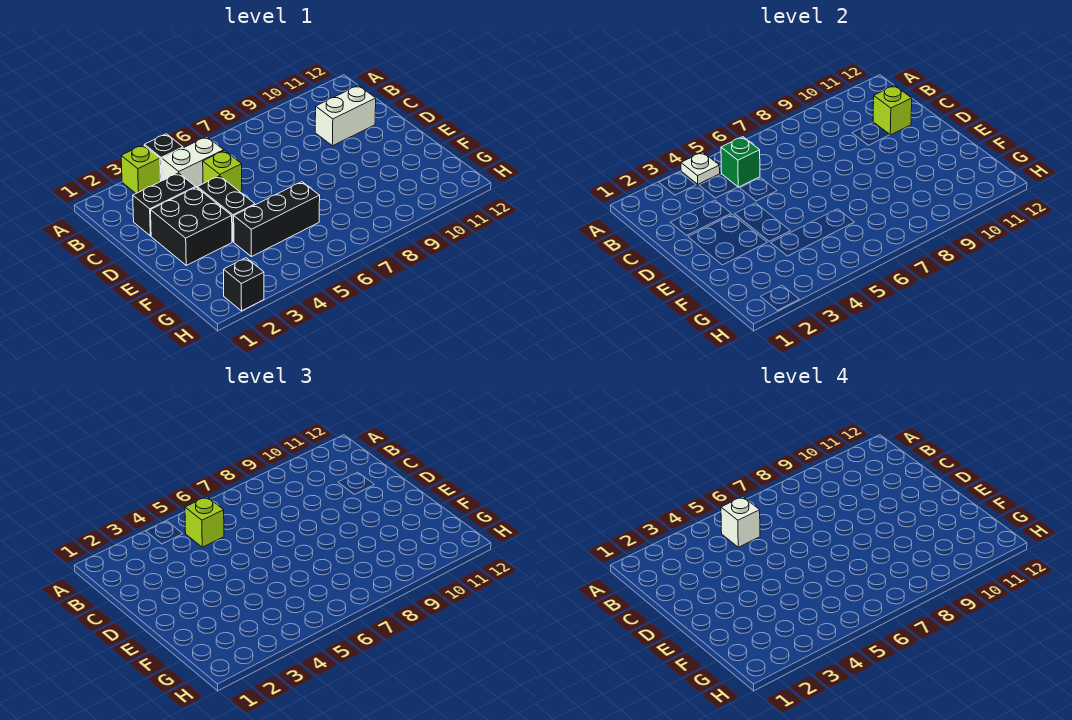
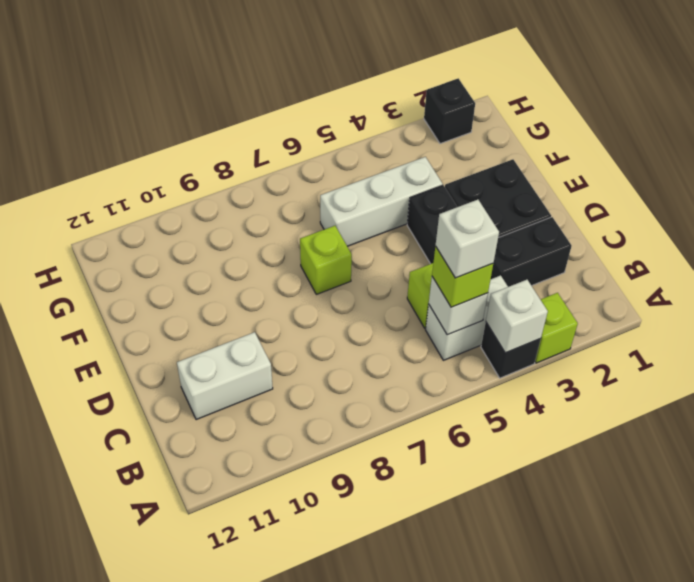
white plate A4 level 2 -> white brick A4 level 2
green brick B5 level 2 -> white brick B5 level 2
lime brick C11 level 2 -> lime brick E7 level 1
black brick F4:F6 level 1 -> white brick F4:F6 level 1

